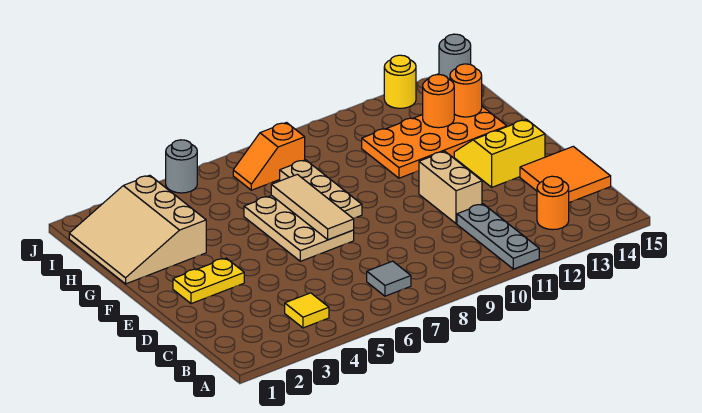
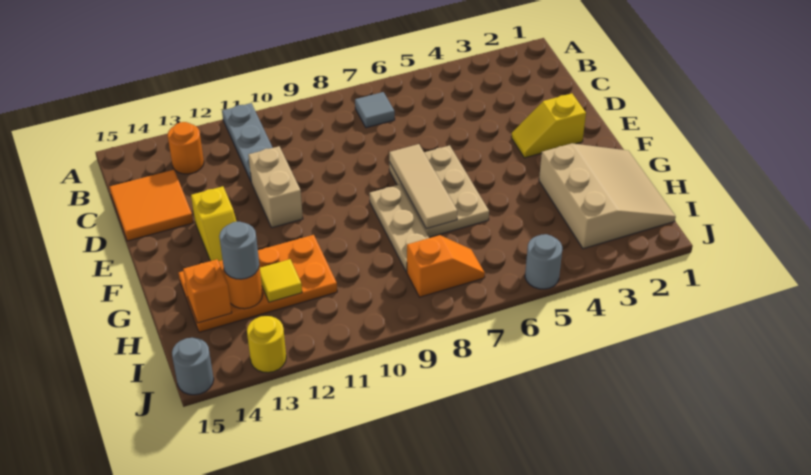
yellow tile B4 level 1 -> yellow tile H12 level 2
yellow plate E2:E3 level 1 -> yellow slope E2:E3 level 1 top 2
yellow slope E13:F14 level 1 top E -> yellow slope E13:F13 level 1 top E
none -> grey round brick H13 level 3
orange round brick H14 level 2 -> orange brick H14 level 2

